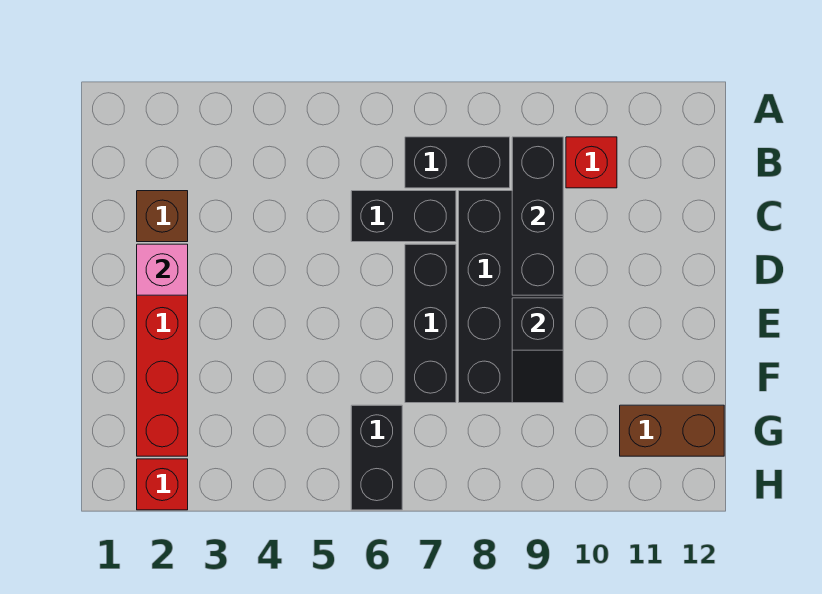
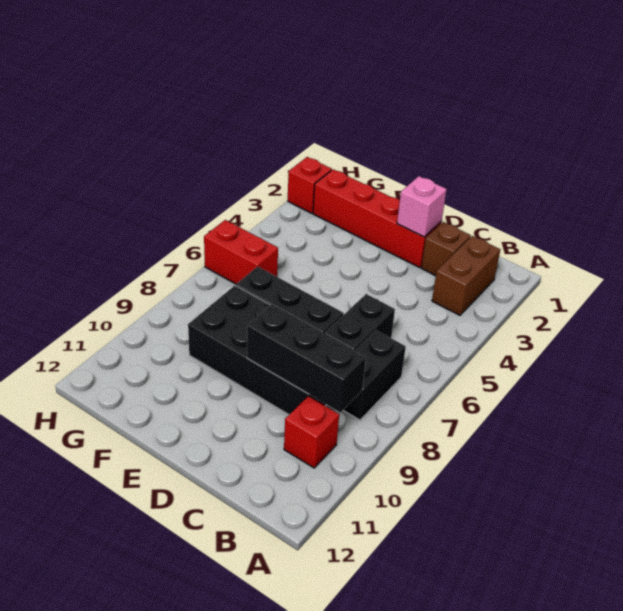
black slope E9:F9 level 2 top E -> none
black brick G6:H6 level 1 -> red brick G6:H6 level 1
brown brick G11:G12 level 1 -> brown brick B2:B3 level 1

